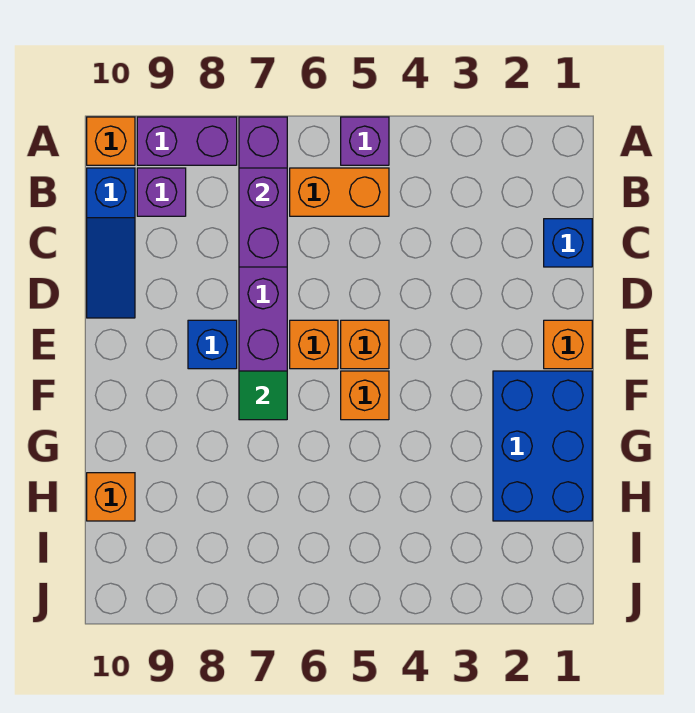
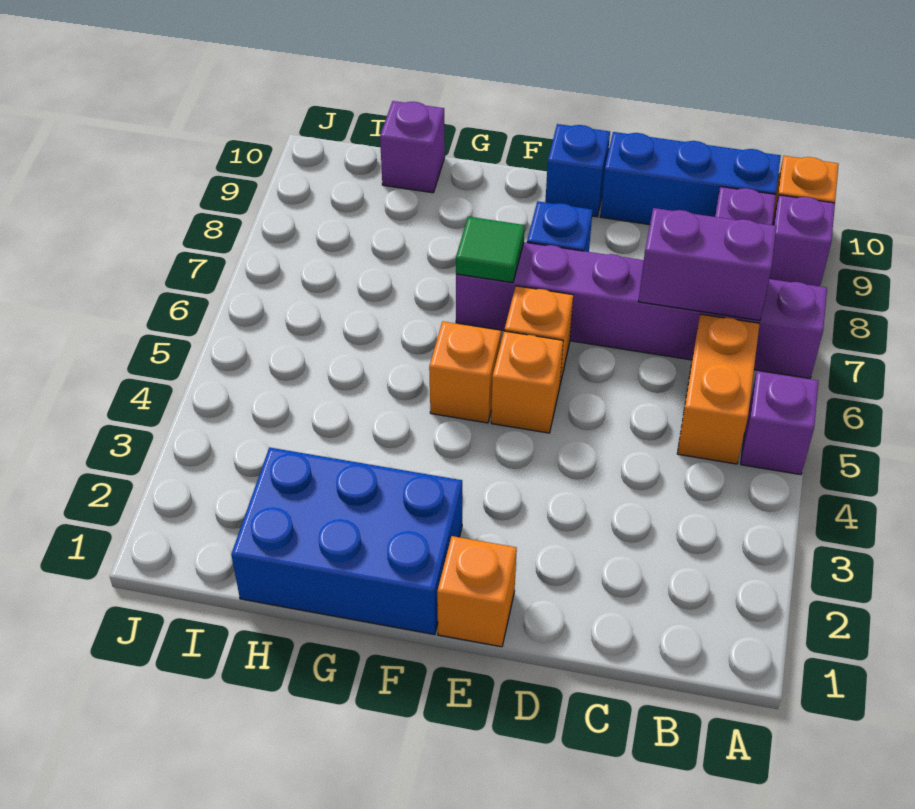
purple brick A8:A9 level 1 -> purple brick A9 level 1
blue slope B10:D10 level 1 top B -> blue brick B10:D10 level 1
blue brick C1 level 1 -> blue brick E10 level 1
orange brick H10 level 1 -> purple brick H10 level 1

